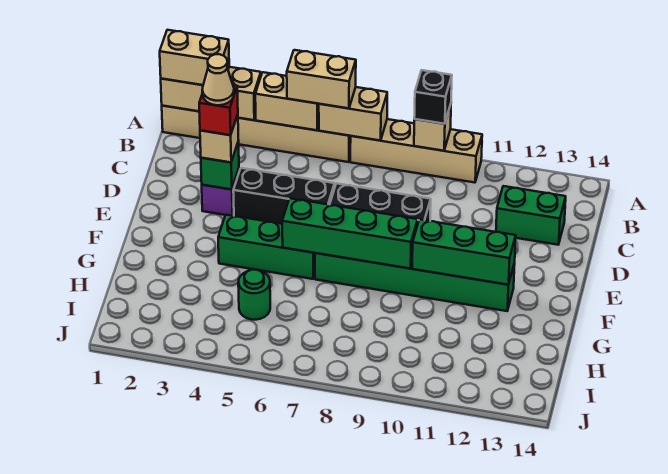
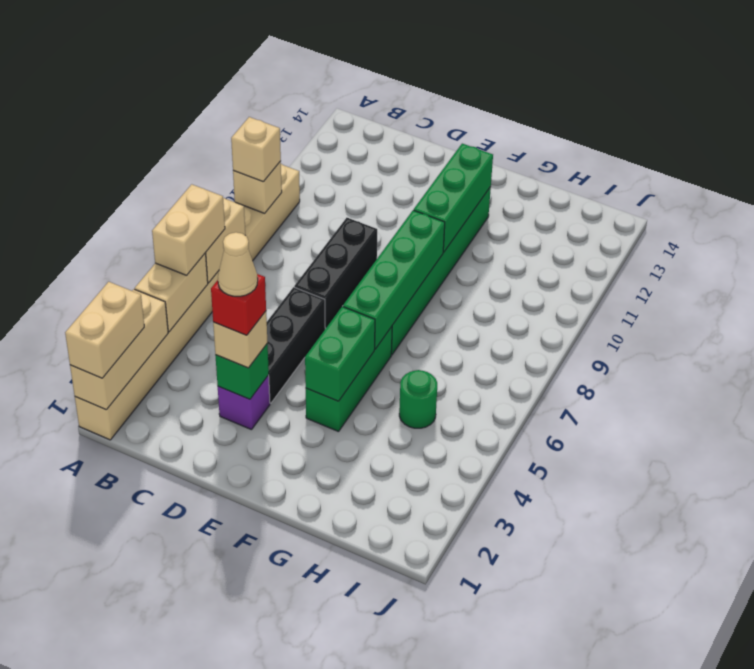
black brick A9 level 3 -> tan brick A9 level 3
green brick C12:C13 level 1 -> green brick F4:F5 level 2

